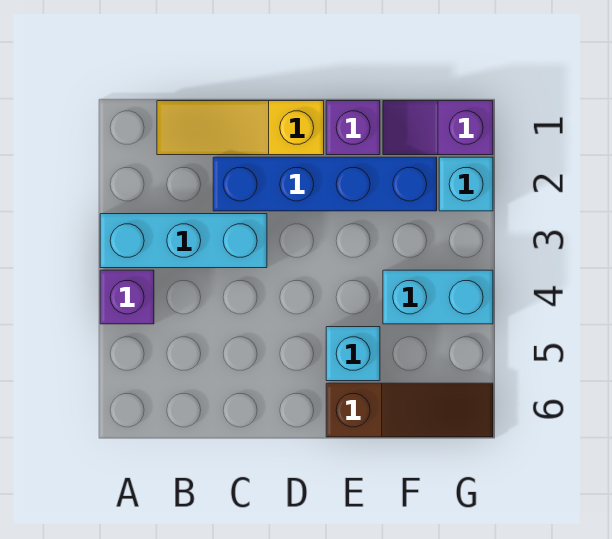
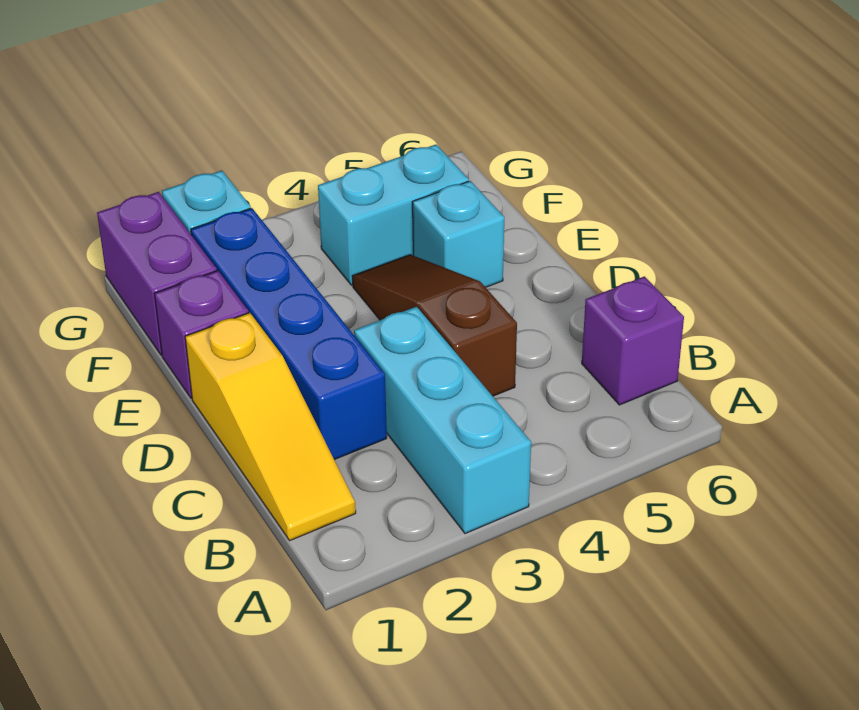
purple brick A4 level 1 -> purple brick B6 level 1
brown slope E6:G6 level 1 top E -> brown slope C4:E4 level 1 top C
purple slope F1:G1 level 1 top G -> purple brick F1:G1 level 1
cyan brick F4:G4 level 1 -> cyan brick F4:F5 level 1

